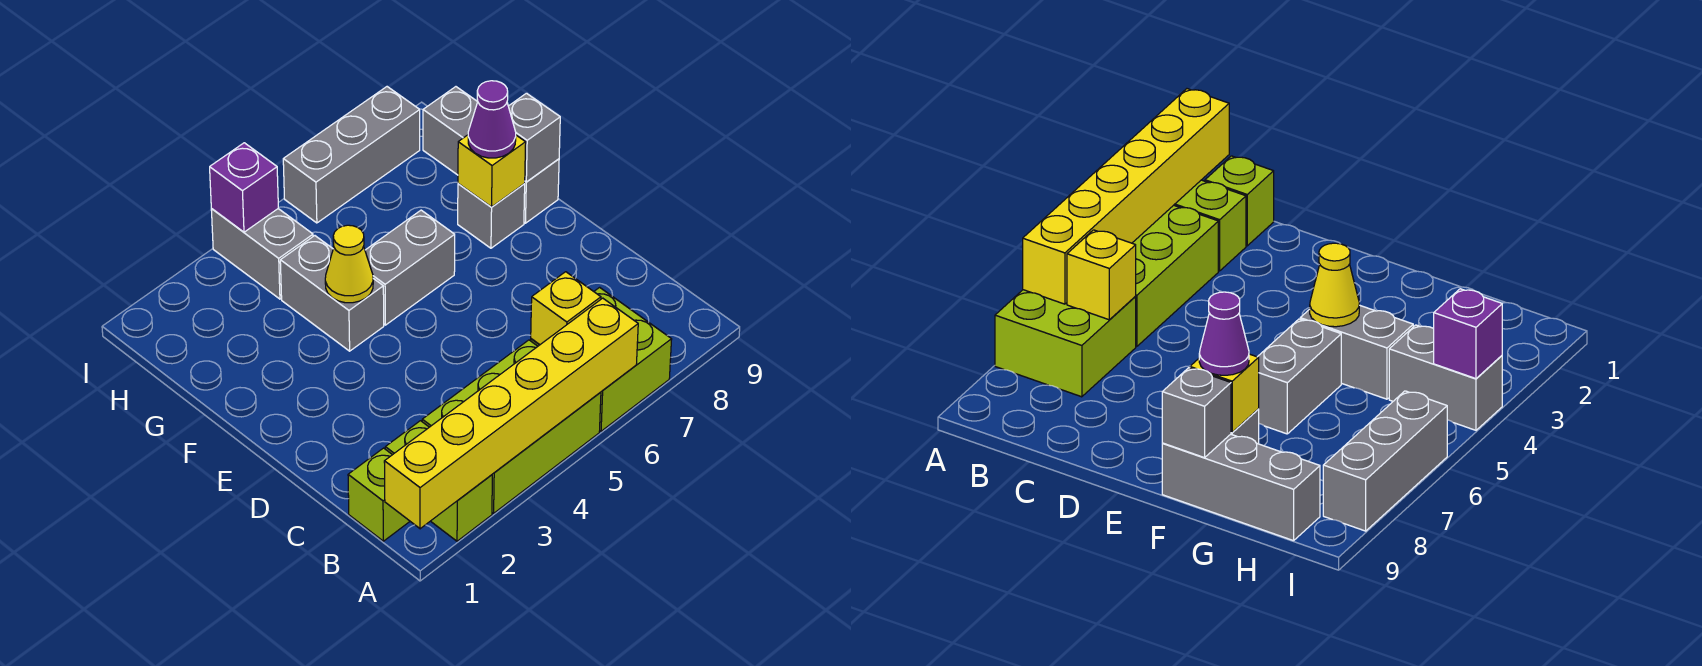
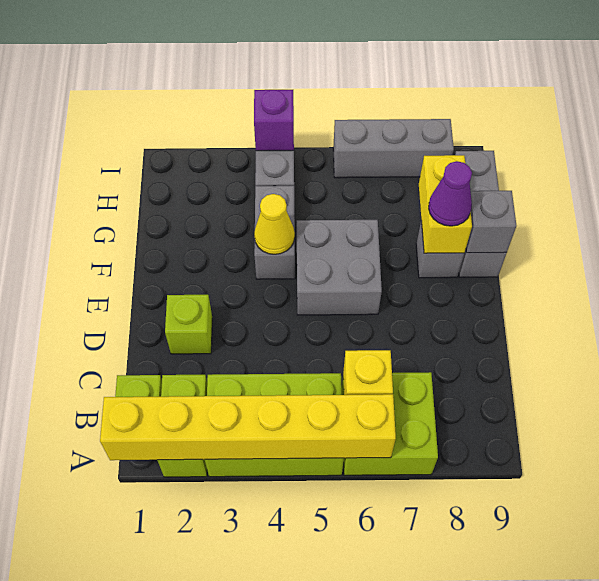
none -> lime brick D2 level 1
grey brick F5:F6 level 1 -> grey brick E5:F6 level 1
yellow brick F8 level 2 -> yellow brick F8:G8 level 2

